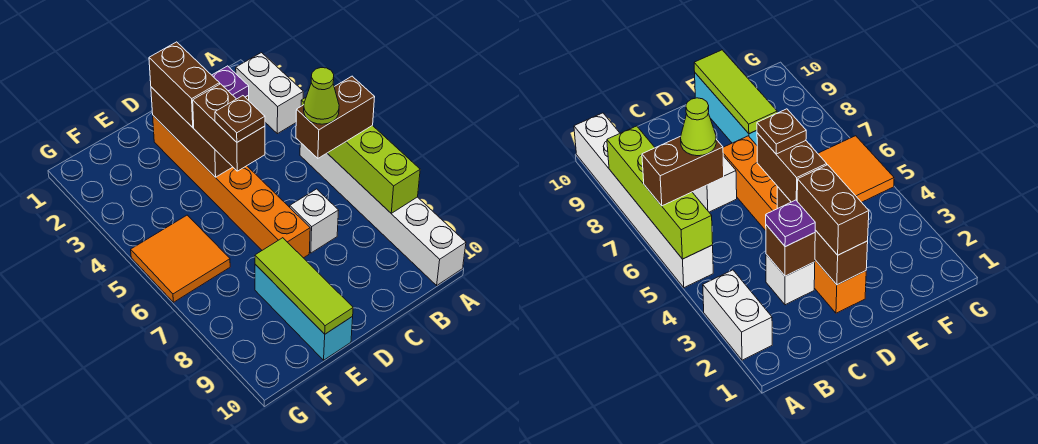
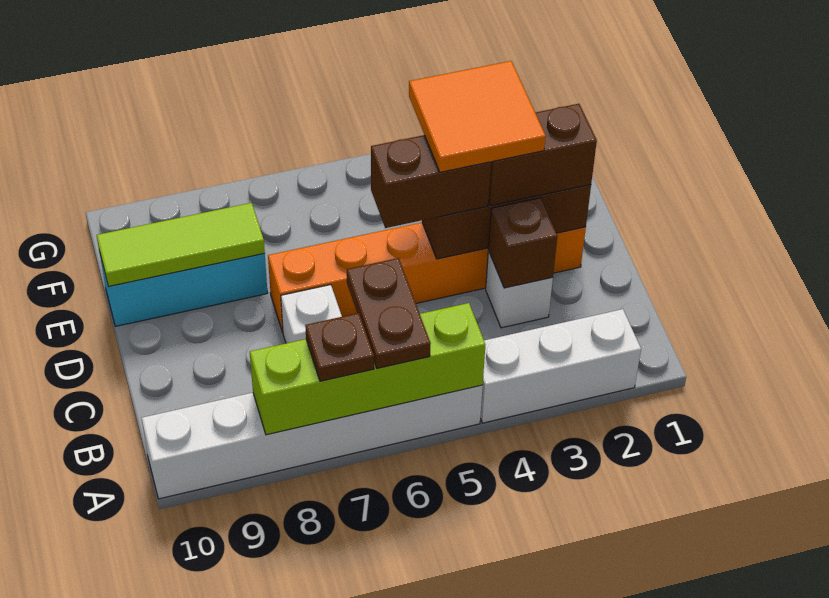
white brick A2:A3 level 1 -> white brick A2:A4 level 1
brown brick A6:B6 level 3 -> brown plate A6:B6 level 3
lime cone B6 level 4 -> none
purple plate C3 level 3 -> none
brown plate D5 level 4 -> brown plate A7 level 3
orange tile F5:G6 level 1 -> orange tile D3:E4 level 4

